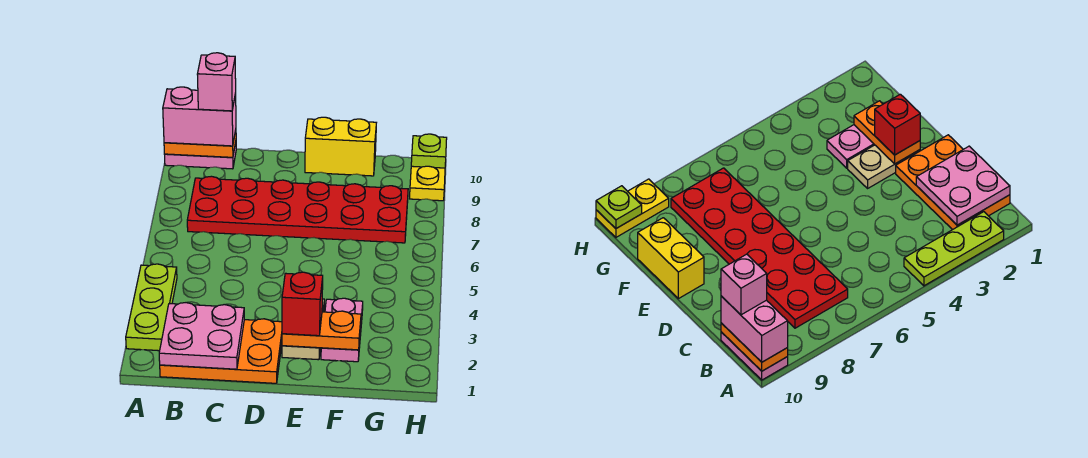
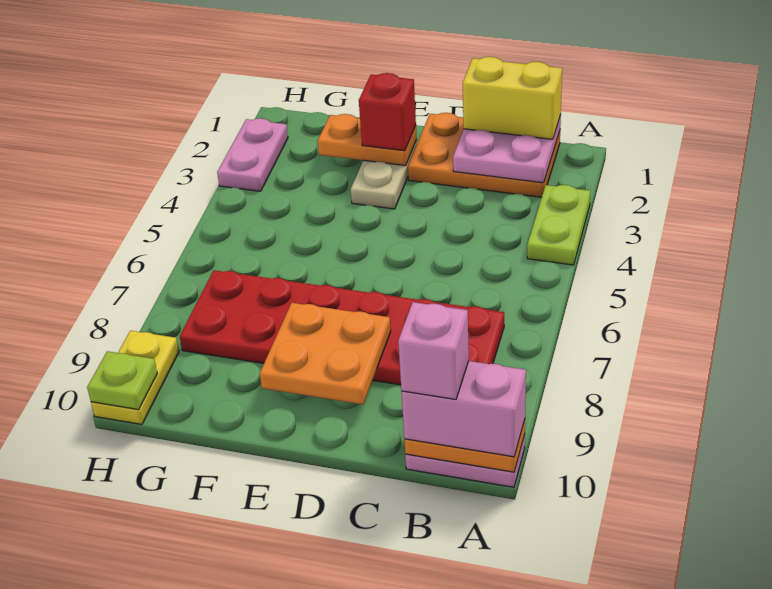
lime plate A2:A4 level 1 -> lime plate A3:A4 level 1
none -> orange plate D8:E9 level 2
yellow brick E10:F10 level 1 -> yellow brick B1:C1 level 3
pink plate F2:F3 level 1 -> pink plate H2:H3 level 1

